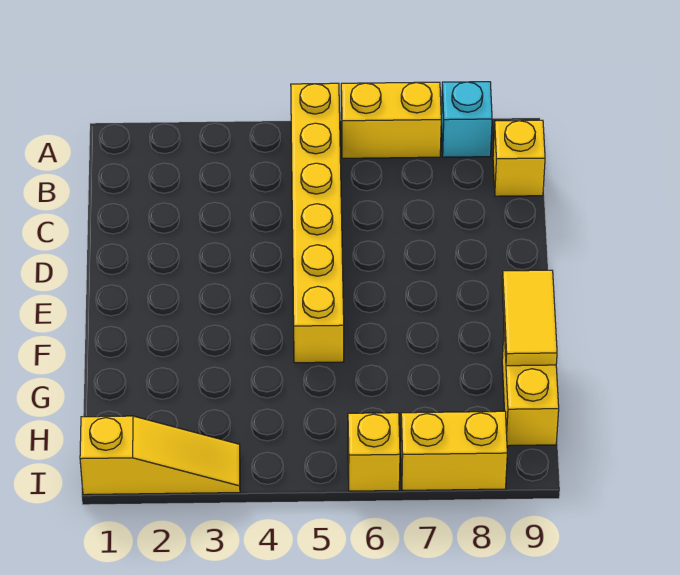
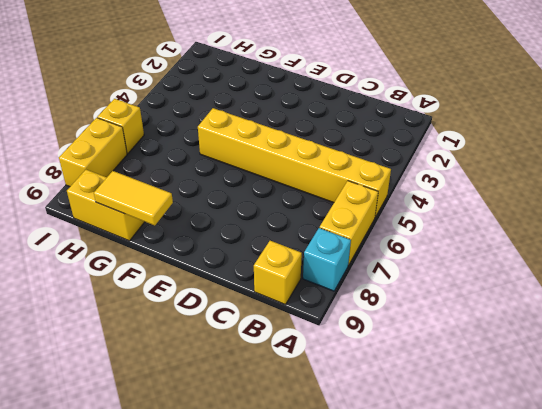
yellow slope I1:I3 level 1 top 1 -> none

